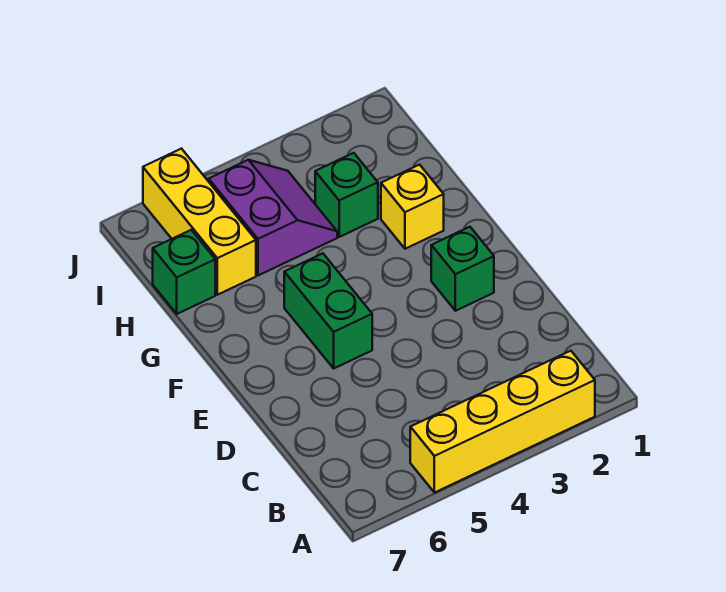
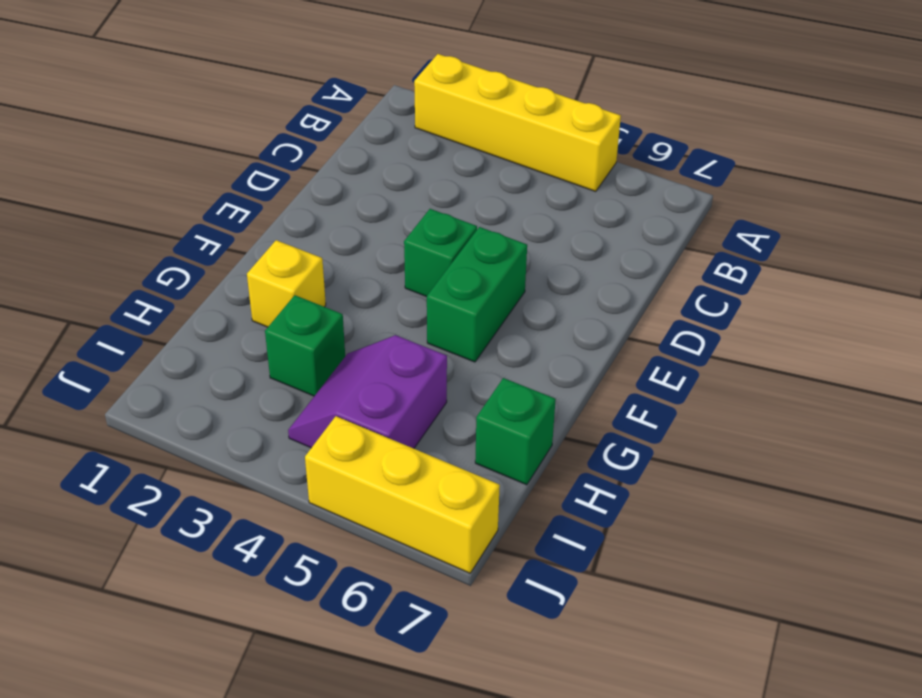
green brick E2 level 1 -> green brick E4 level 1
yellow brick H6:J6 level 1 -> yellow brick J5:J7 level 1

